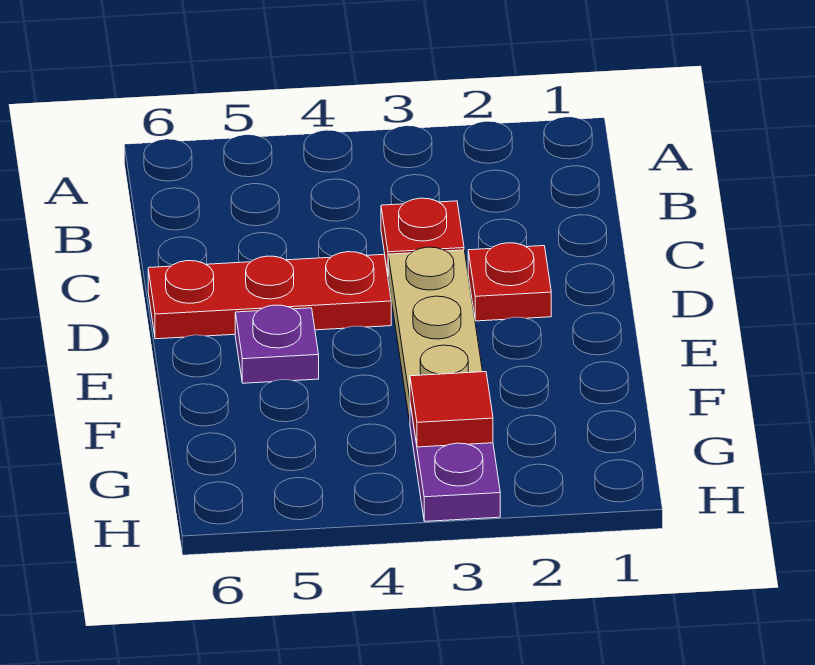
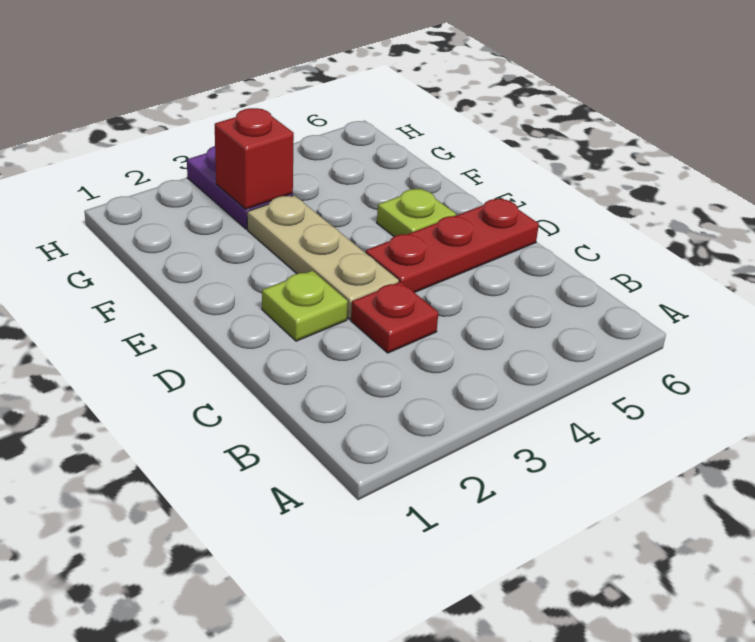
red plate D2 level 1 -> lime plate D2 level 1
purple plate E5 level 1 -> lime plate E5 level 1
red tile G3 level 2 -> red brick G3 level 2

